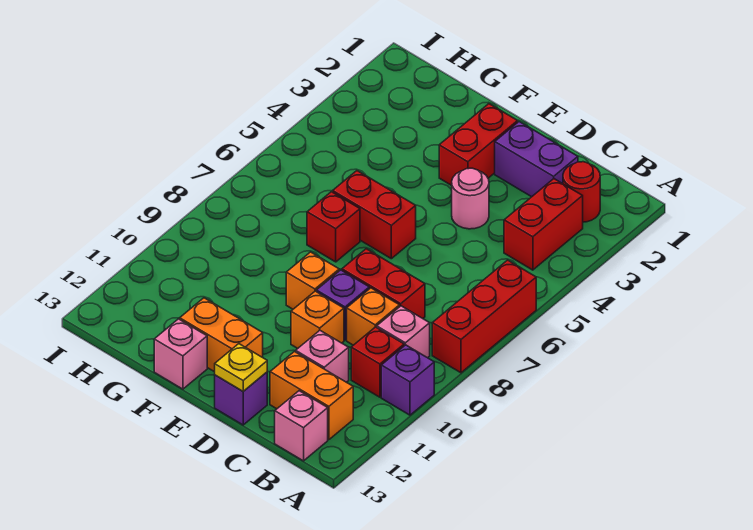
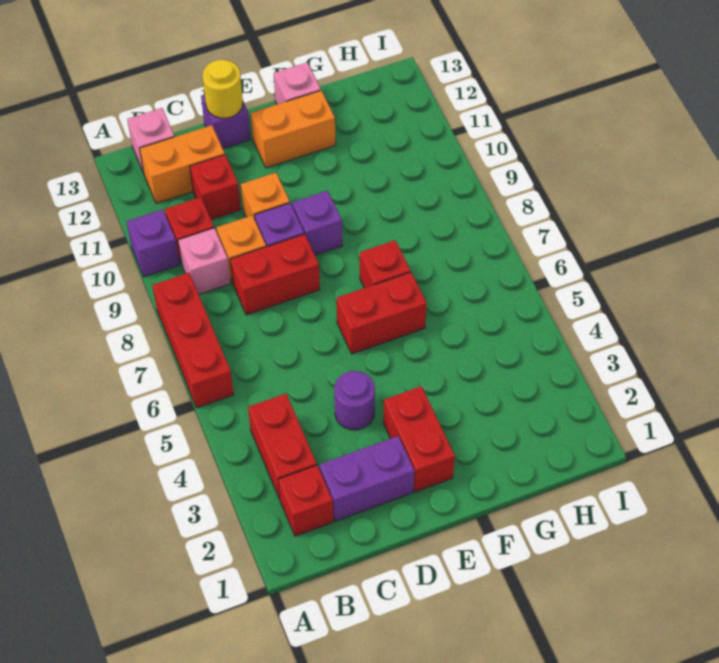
red round brick B2 level 1 -> red brick B2 level 1
pink brick C11 level 1 -> red brick C11 level 1
pink round brick D4 level 1 -> purple round brick D4 level 1
yellow plate D13 level 2 -> yellow round brick D13 level 2
orange brick E9 level 1 -> purple brick E9 level 1

